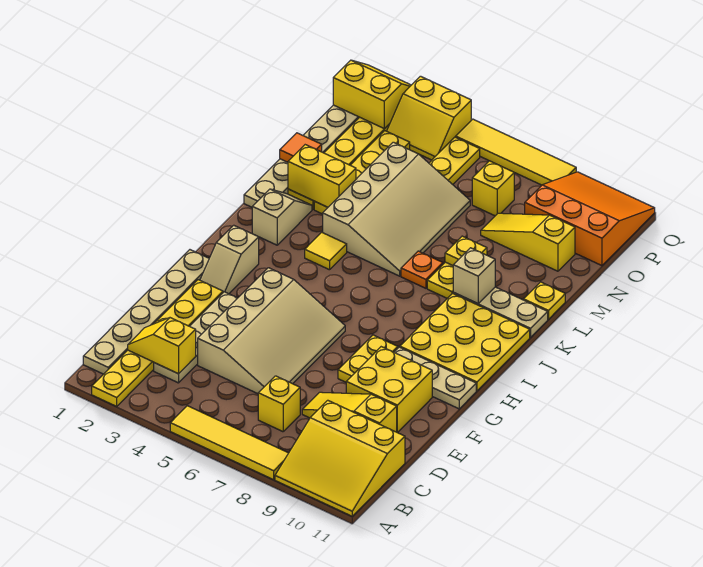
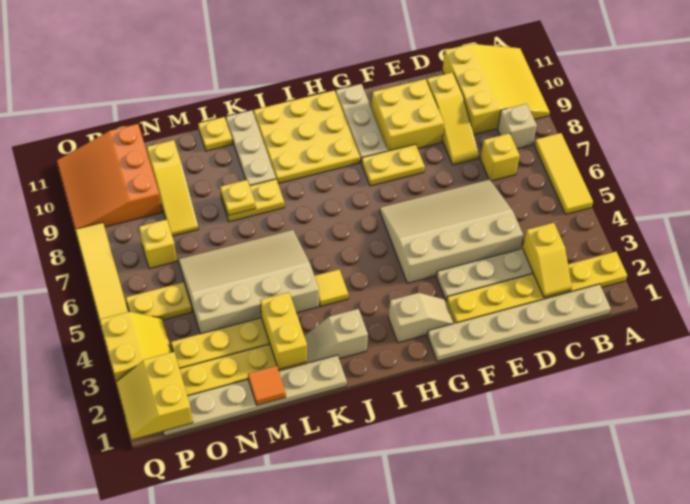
yellow tile A5:A8 level 1 -> yellow tile A5:A7 level 1
orange plate K7 level 1 -> none
tan brick K9 level 2 -> tan brick B8 level 1

